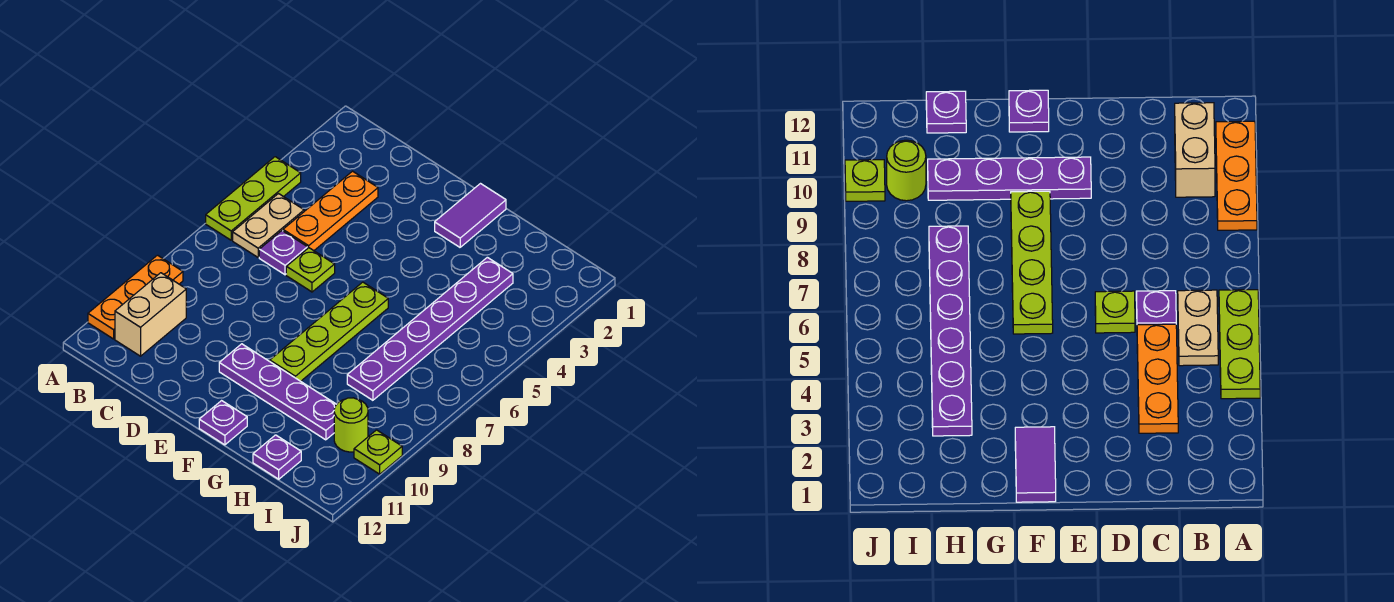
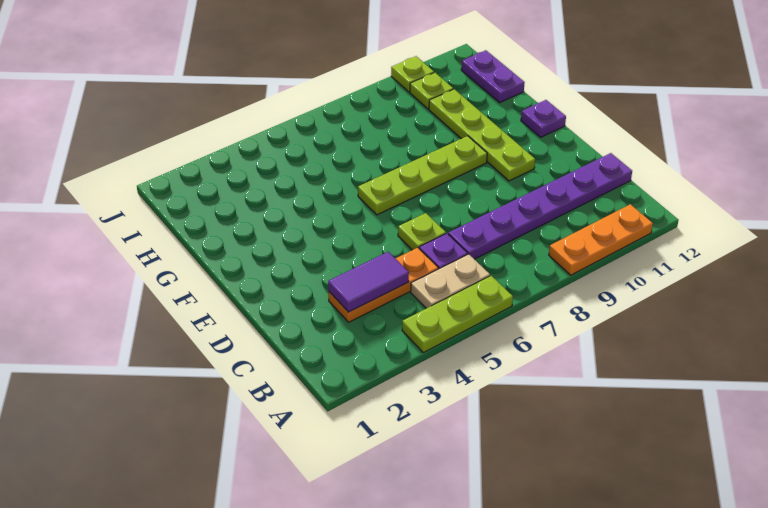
tan brick B10:B11 level 1 -> none
purple plate E10:H10 level 1 -> lime plate E10:H10 level 1
purple tile F1:F2 level 1 -> purple tile C3:C4 level 2
purple plate H3:H8 level 1 -> purple plate C7:C12 level 1
purple plate H12 level 1 -> purple plate H12:I12 level 1
lime round brick I10 level 1 -> lime plate I10 level 1

